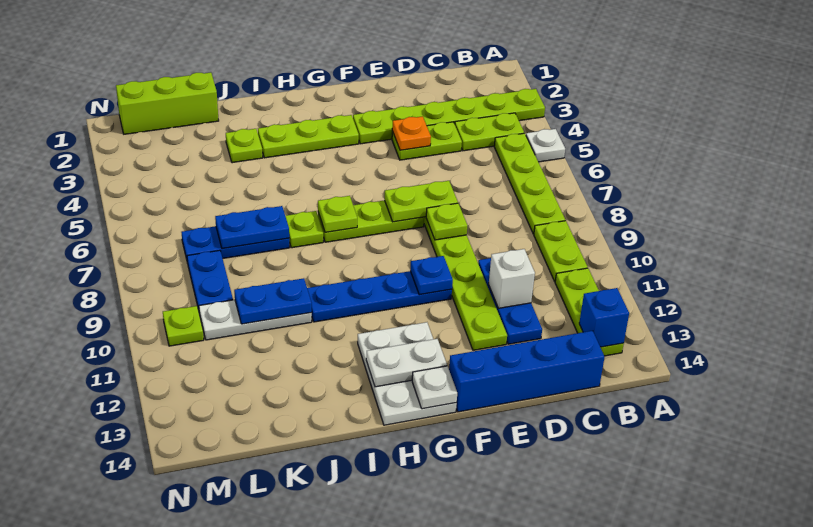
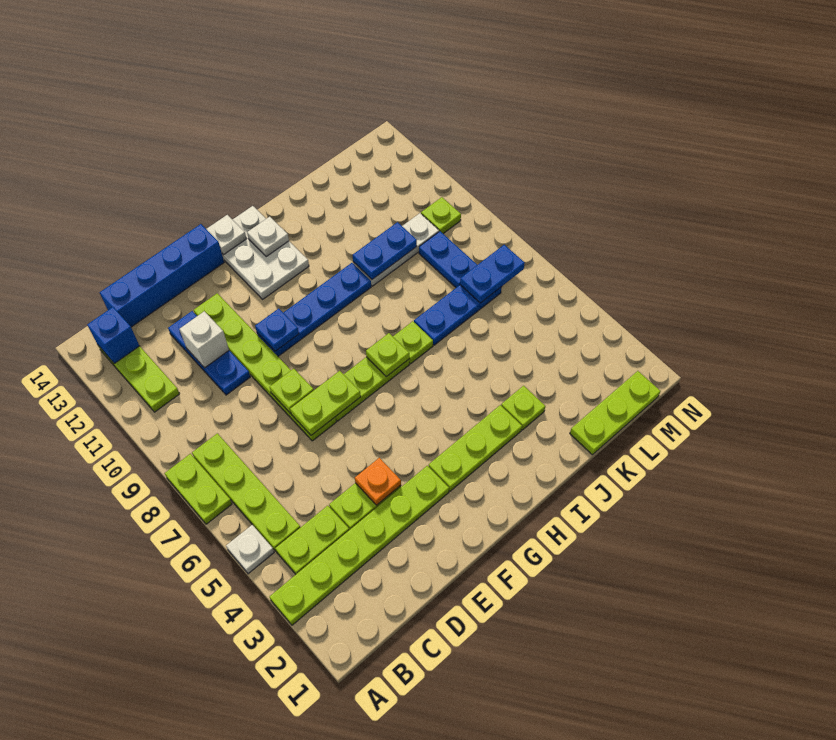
lime plate B9:B10 level 1 -> lime plate A7:A8 level 1
white plate G13:H13 level 2 -> white plate H13 level 2
blue plate J7:K7 level 2 -> blue plate L7:M7 level 2
lime brick K1:M1 level 1 -> lime plate K1:M1 level 1

